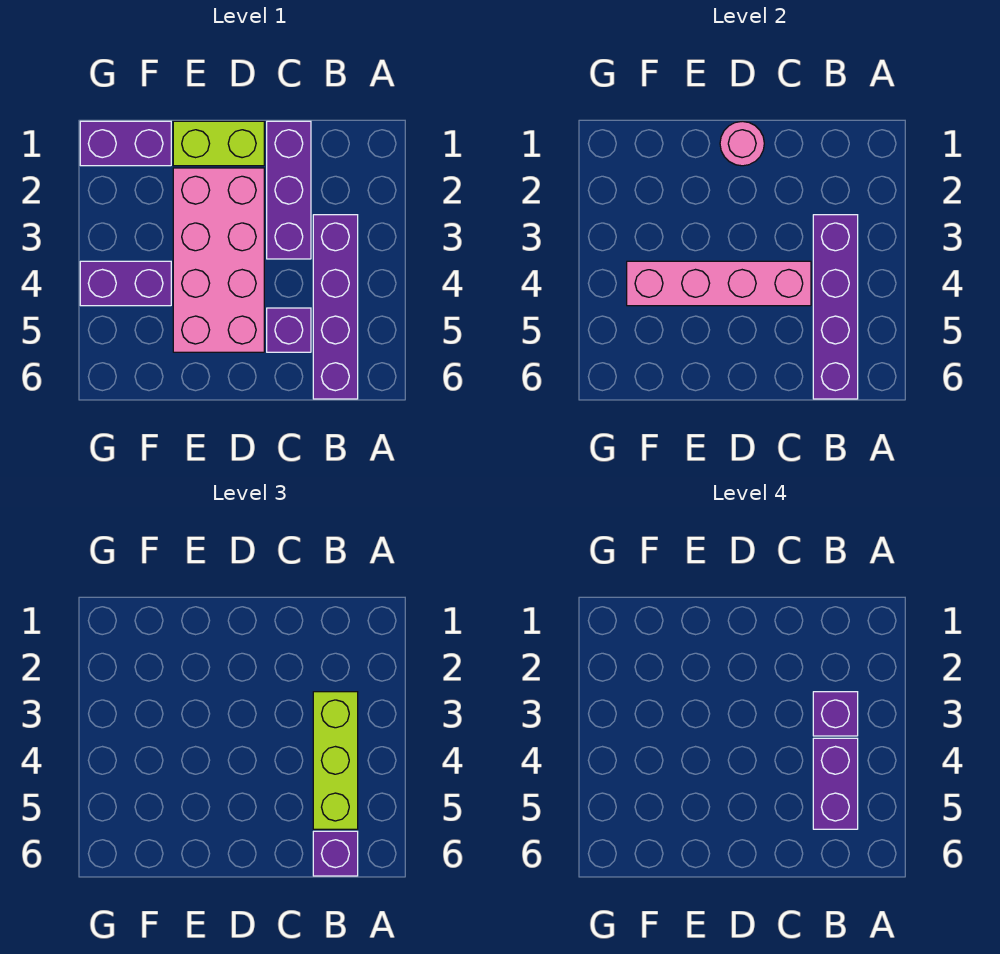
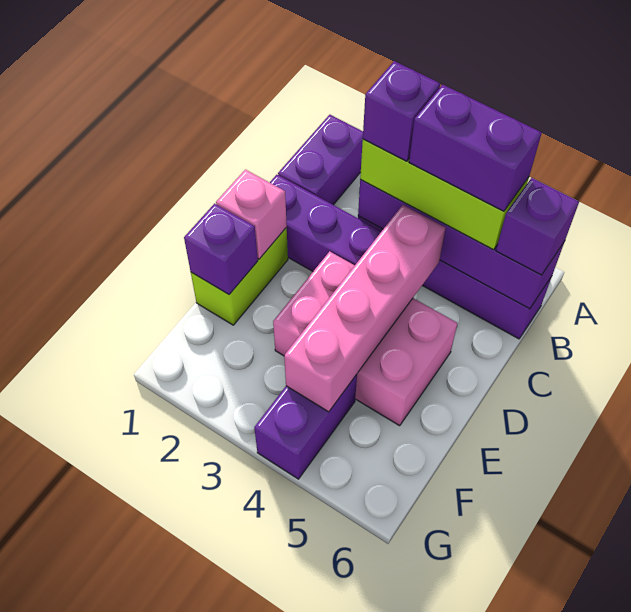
purple brick C5 level 1 -> purple brick E1 level 2
pink round brick D1 level 2 -> pink brick D1 level 2
pink brick D2:E5 level 1 -> pink brick D3:E5 level 1
purple brick F1:G1 level 1 -> purple brick A1:B1 level 1

